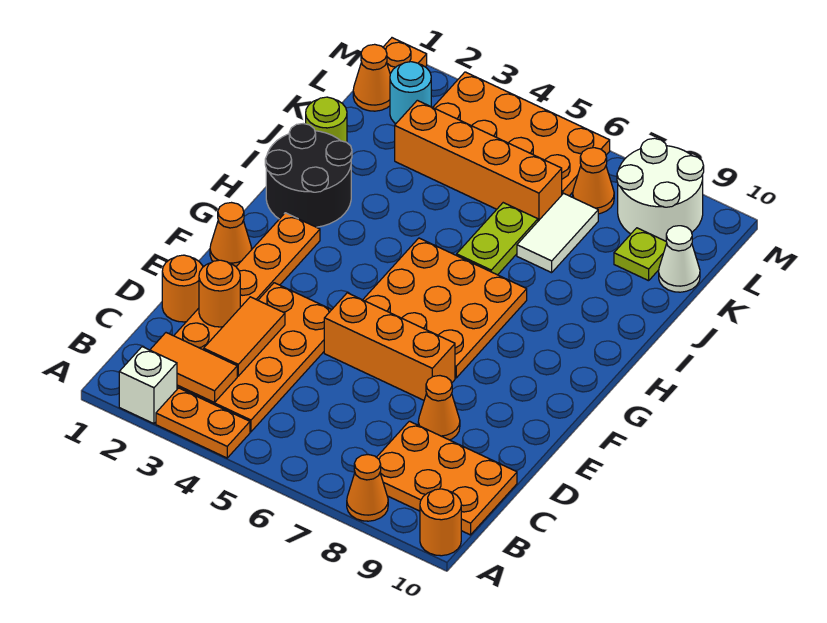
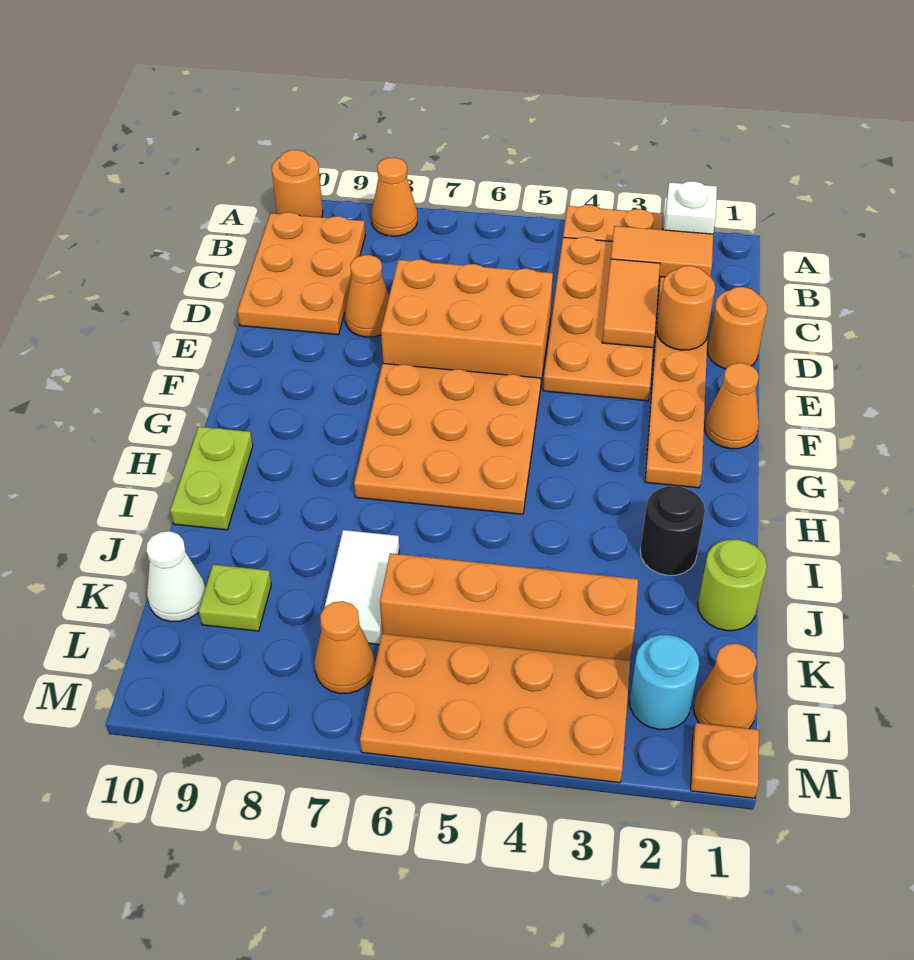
orange plate B8:C10 level 1 -> orange plate B9:D10 level 1
orange brick E5:E7 level 1 -> orange brick D5:E7 level 1
black round brick H1:I2 level 1 -> black round brick I2 level 1
lime plate I6:J6 level 1 -> lime plate H10:I10 level 1
white round brick L8:M9 level 1 -> none

